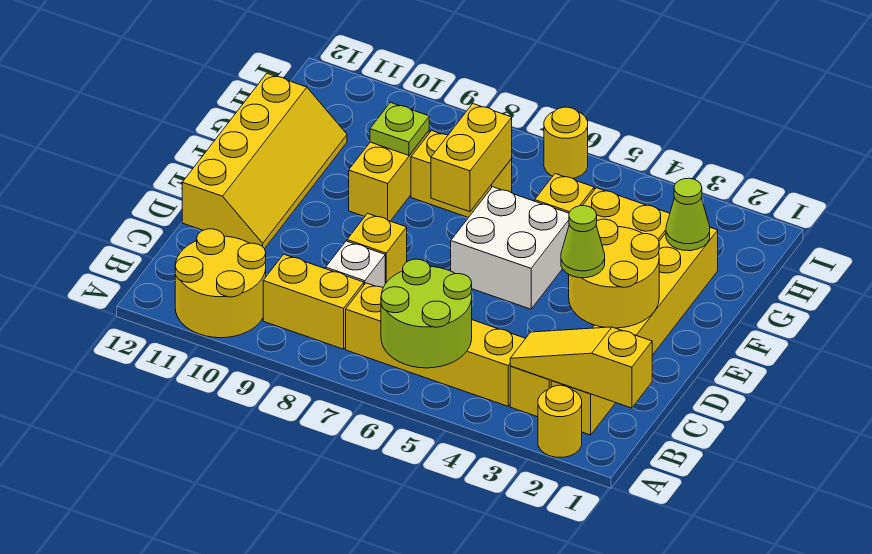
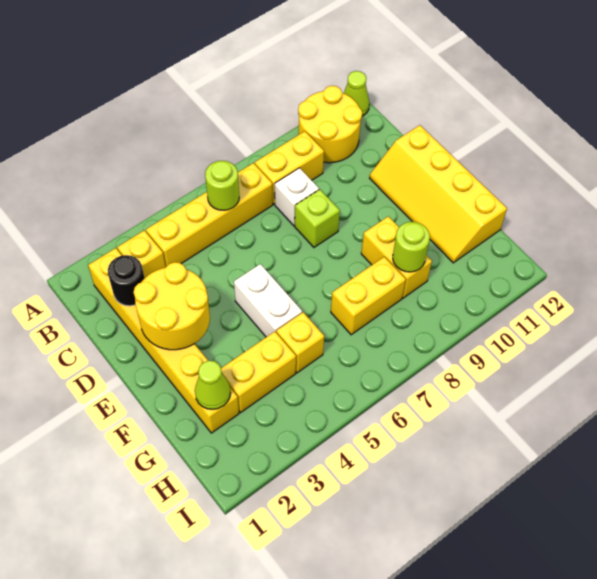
yellow round brick A2 level 1 -> none
lime round brick A5:B6 level 2 -> lime round brick B6 level 2
yellow slope B1:B3 level 2 top 1 -> none
none -> black round brick C2 level 2
lime cone D3 level 3 -> lime cone A12 level 1
yellow brick D8 level 1 -> lime brick D8 level 1
white brick E5:F6 level 1 -> white brick E5:F5 level 1
yellow brick F7:G7 level 2 -> none
lime plate G9 level 2 -> lime round brick G9 level 2
yellow round brick I6 level 1 -> none

